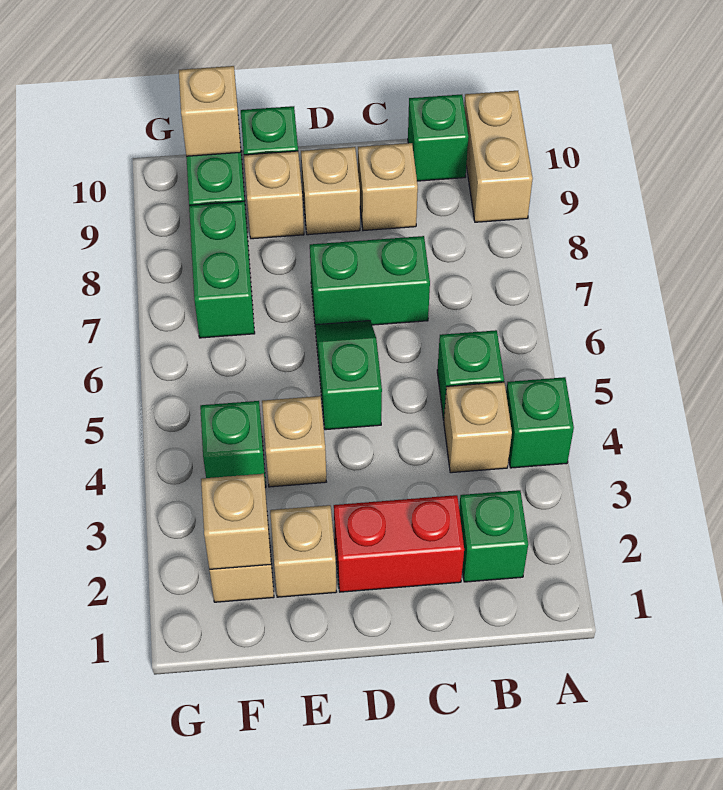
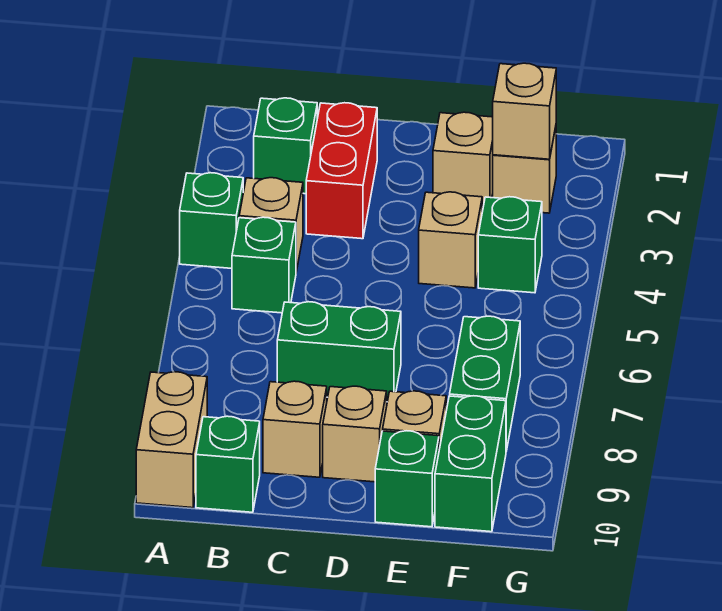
red brick C2:D2 level 1 -> red brick C2:C3 level 1
green slope D5:D6 level 1 top 5 -> none
tan brick F10 level 2 -> none

